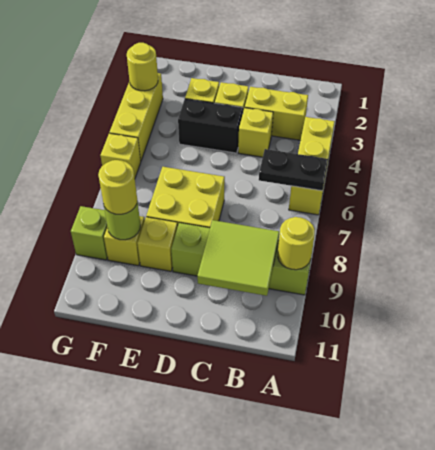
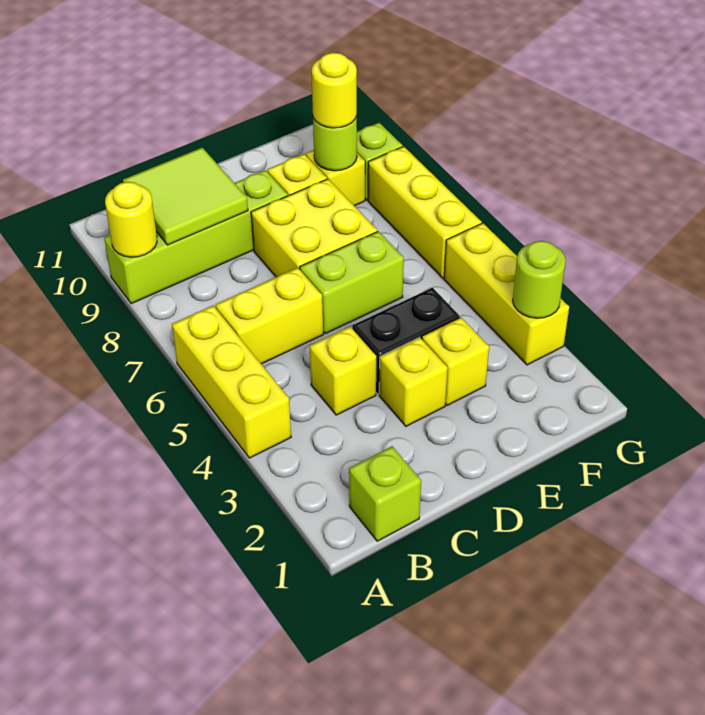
black plate A6:B6 level 2 -> none
none -> lime brick B1 level 1
yellow brick B3:C3 level 1 -> yellow brick B6:C6 level 1
none -> lime brick D6:E6 level 1
yellow round brick G3 level 2 -> lime round brick G3 level 2
yellow brick G6 level 1 -> yellow brick G6:G8 level 1

